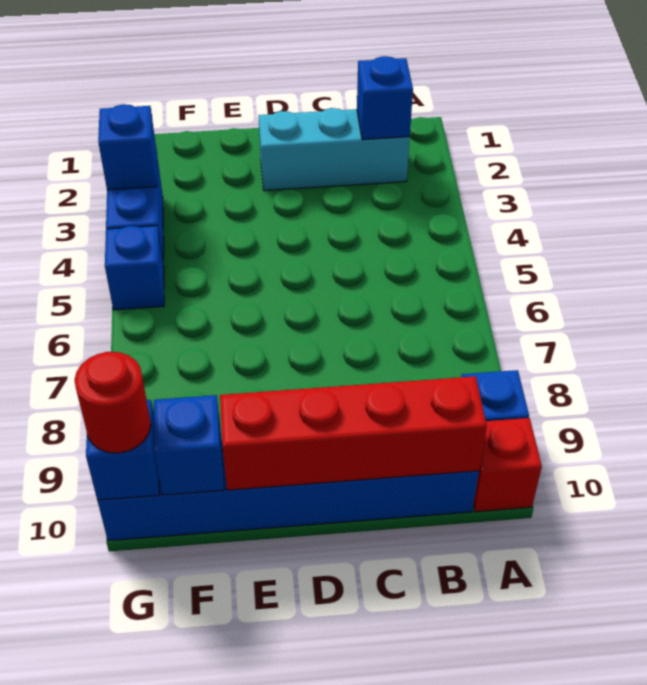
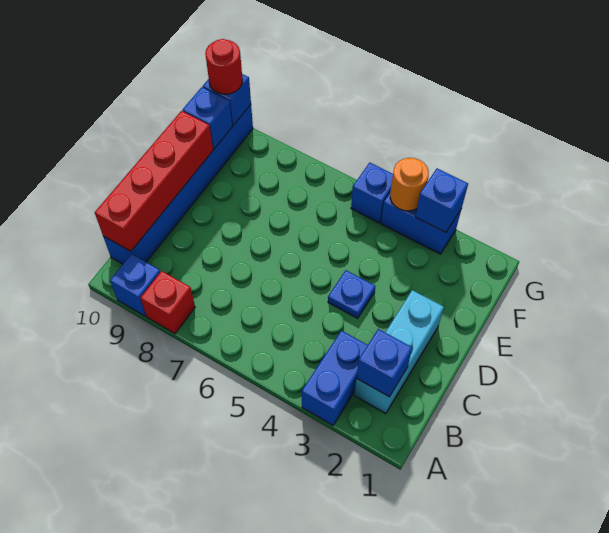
none -> blue brick A3:B3 level 1
red brick A10 level 1 -> red brick A8 level 1
none -> blue plate D4 level 1
none -> orange round brick G4 level 2

